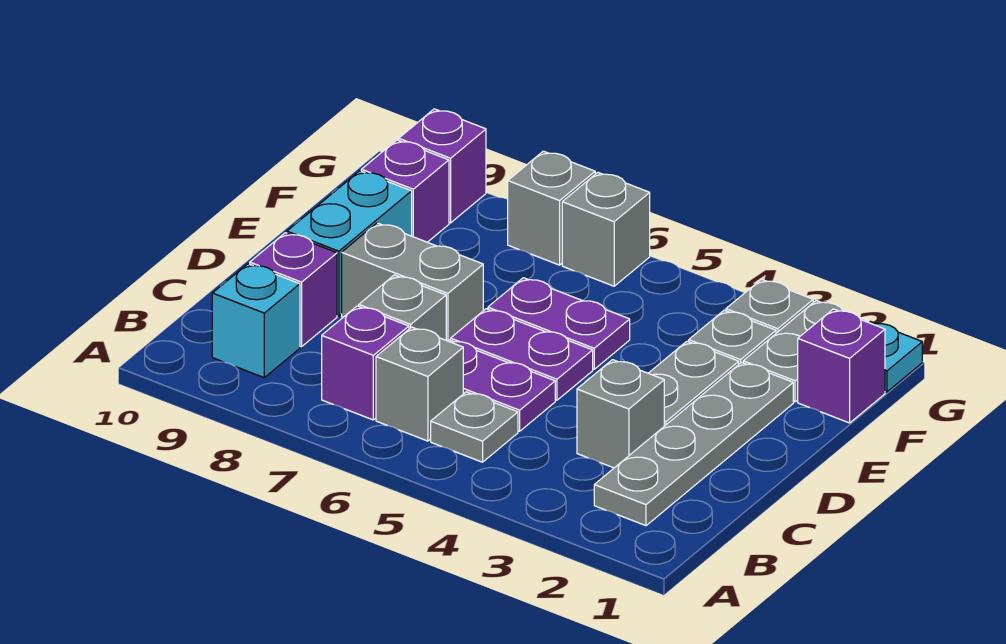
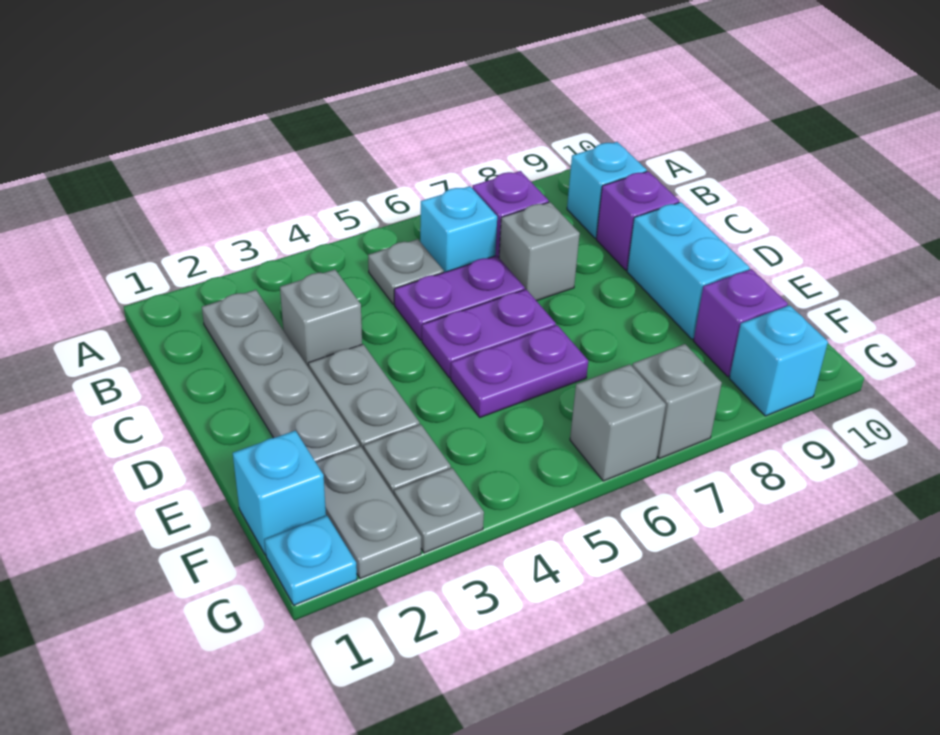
grey brick B6 level 1 -> cyan brick B6 level 1
grey brick D7:D8 level 1 -> none
purple brick F1 level 1 -> cyan brick F1 level 1
purple brick G9 level 1 -> cyan brick G9 level 1

